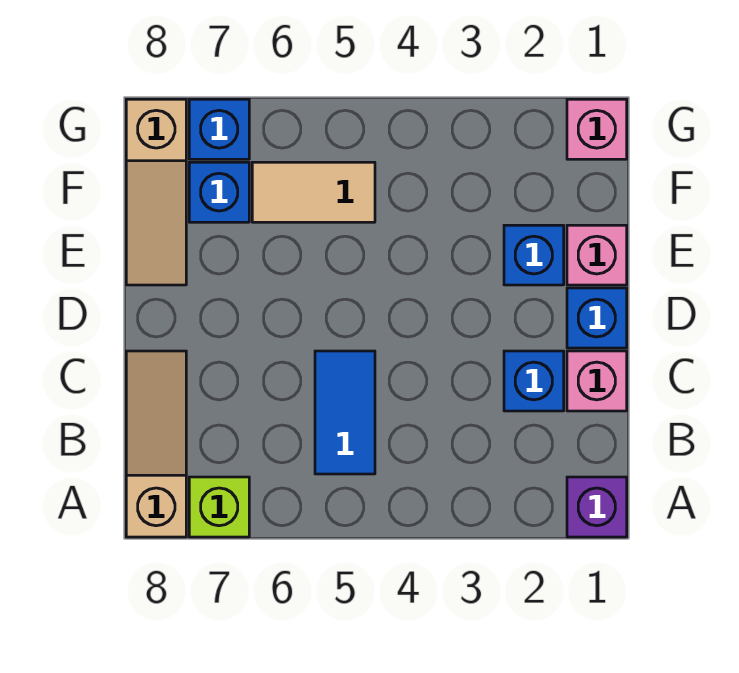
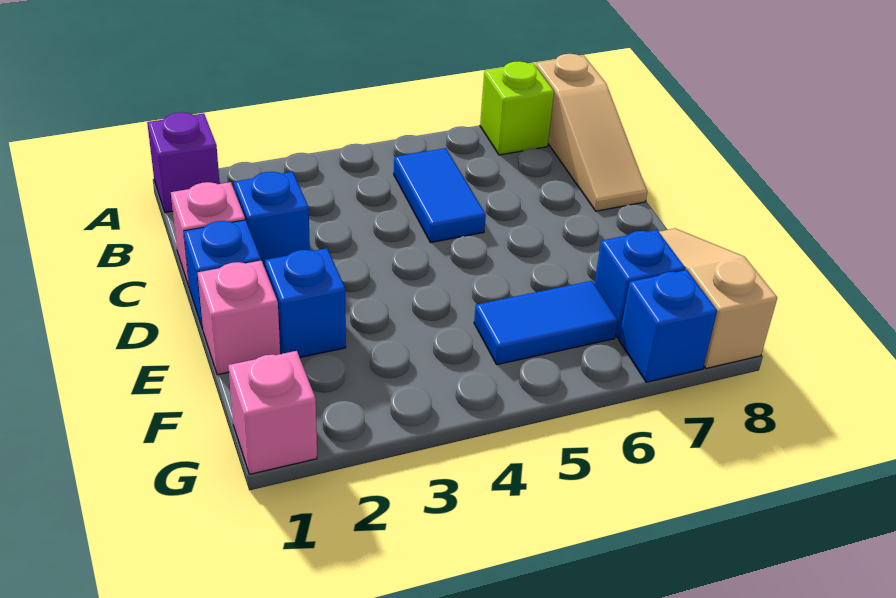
tan tile F5:F6 level 1 -> blue tile F5:F6 level 1

